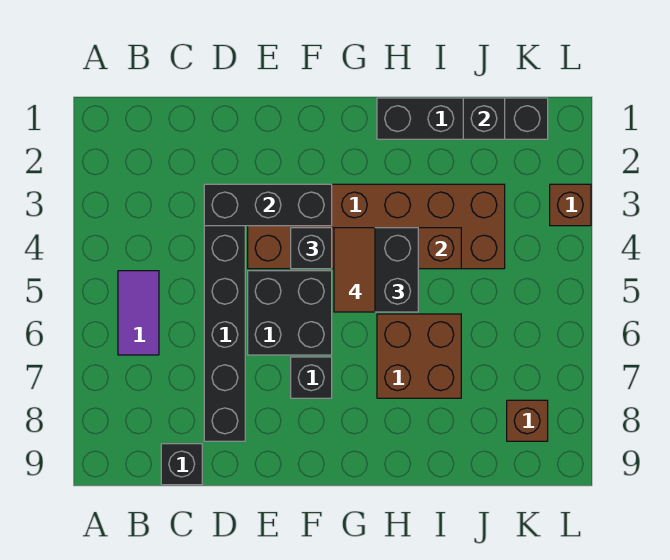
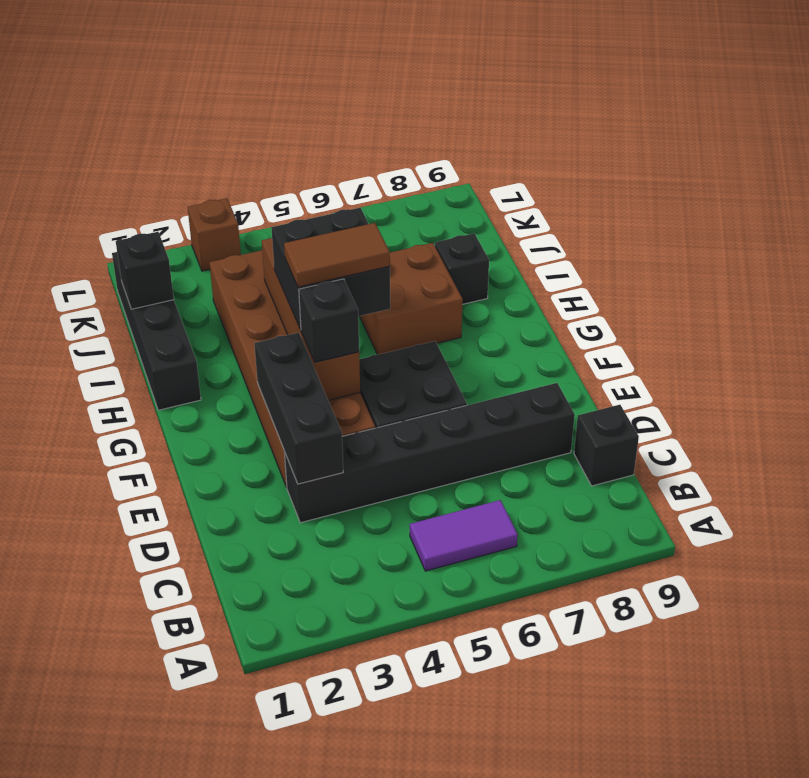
black brick F7 level 1 -> black brick I8 level 1
brown brick K8 level 1 -> none

